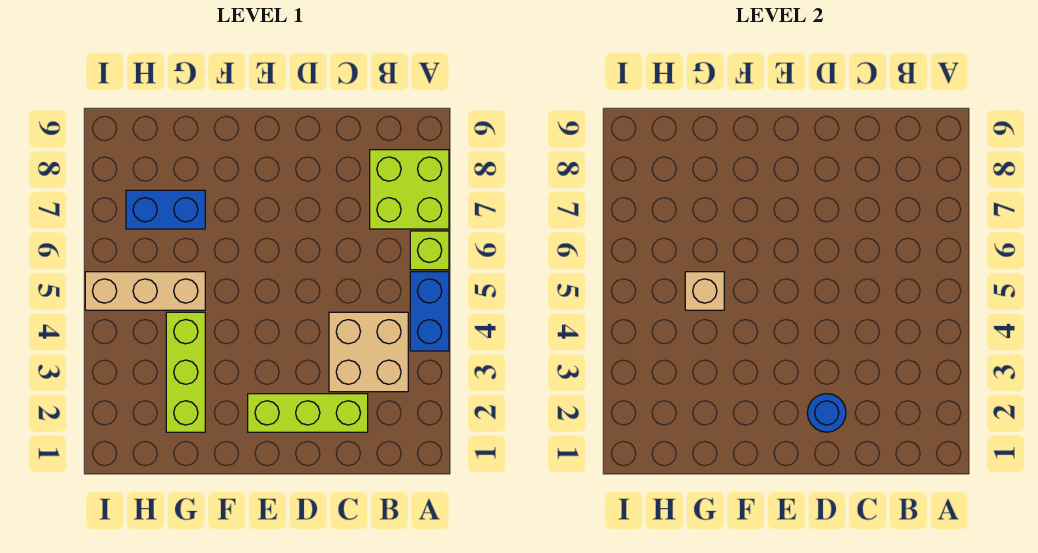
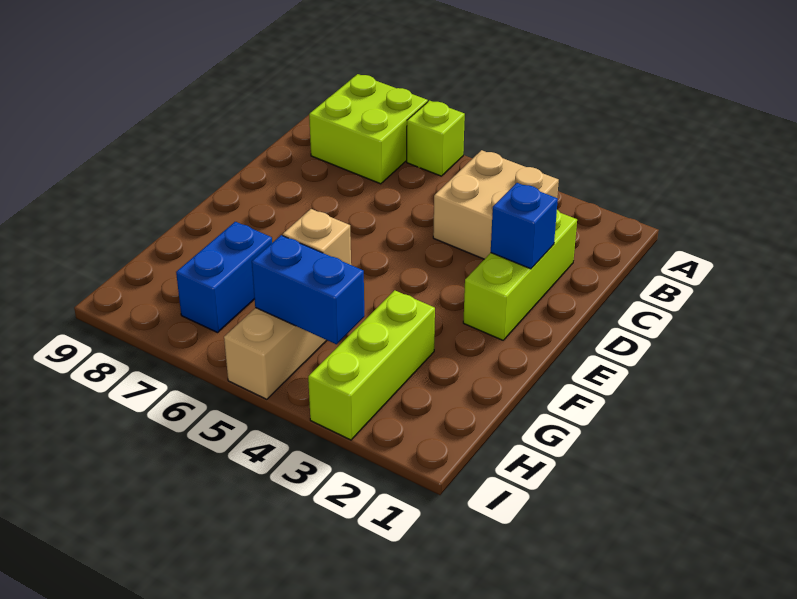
blue brick A4:A5 level 1 -> blue brick H4:H5 level 2
blue round brick D2 level 2 -> blue brick D2 level 2
lime brick G2:G4 level 1 -> lime brick G3:I3 level 1

